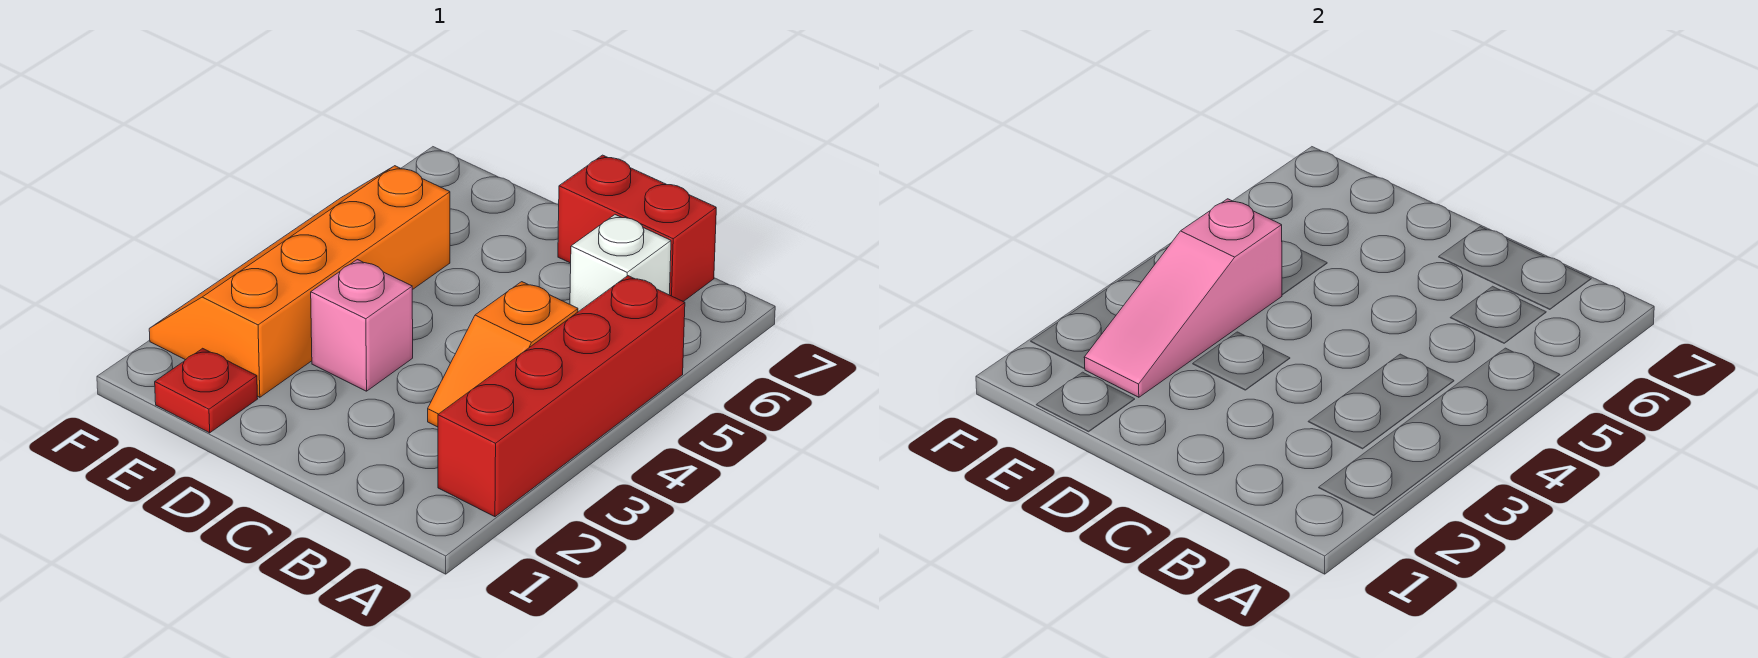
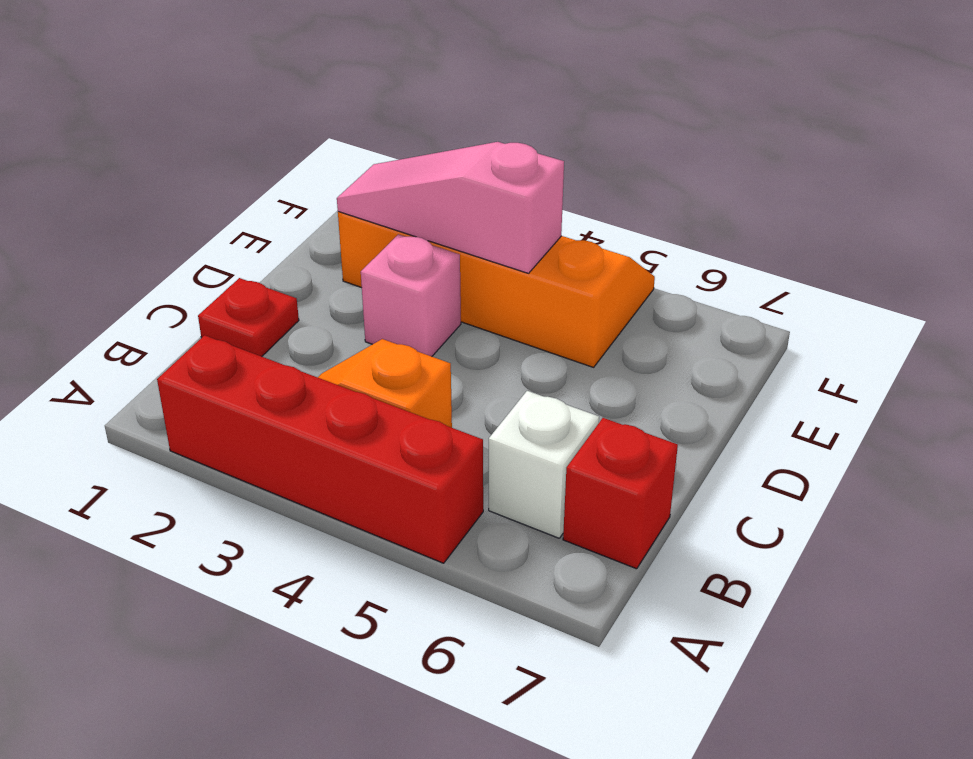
red brick B7:C7 level 1 -> red brick B7 level 1
red plate E1 level 1 -> red plate C1 level 1

